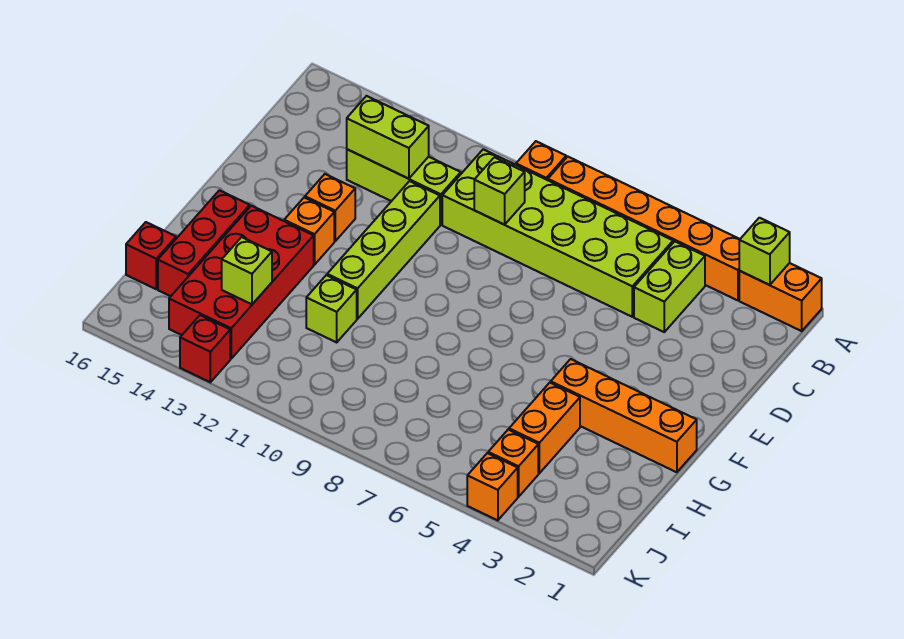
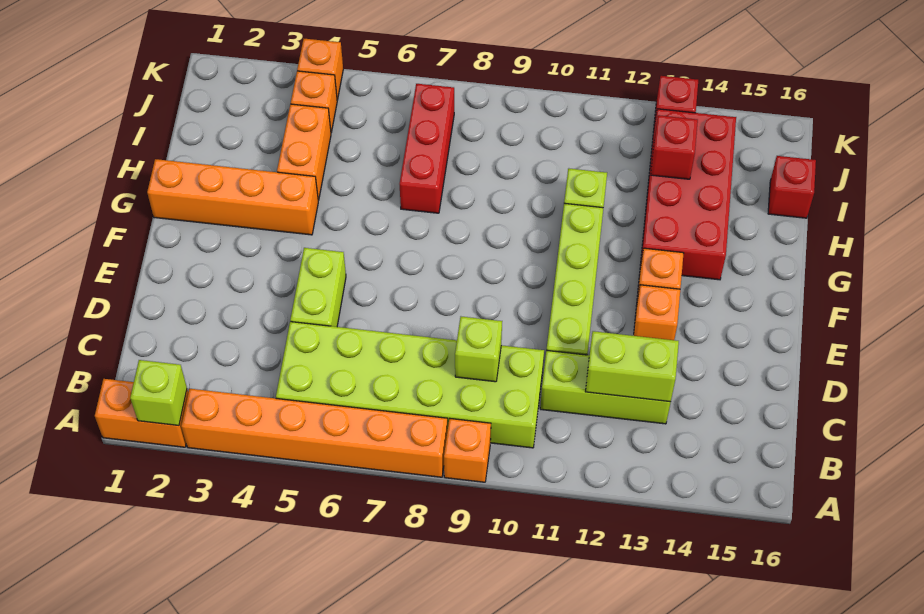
lime brick B4:C4 level 1 -> lime brick D5:E5 level 1
red brick G15:I15 level 1 -> red brick H7:J7 level 1
lime brick I13 level 2 -> red brick I13 level 2

